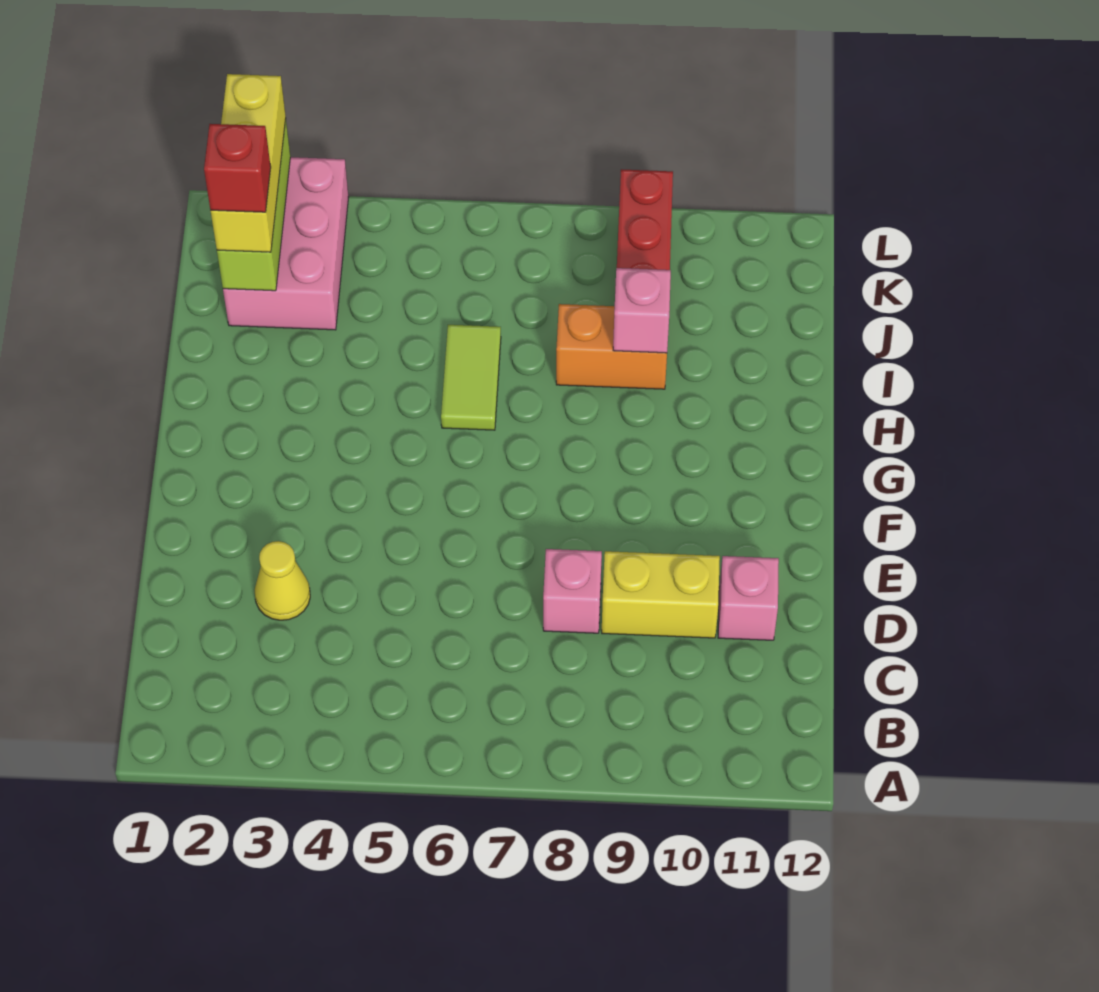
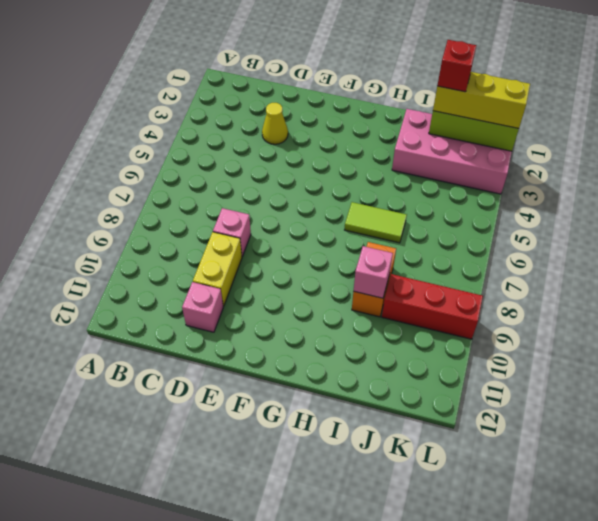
pink brick J2:L3 level 1 -> pink brick I2:L3 level 1

